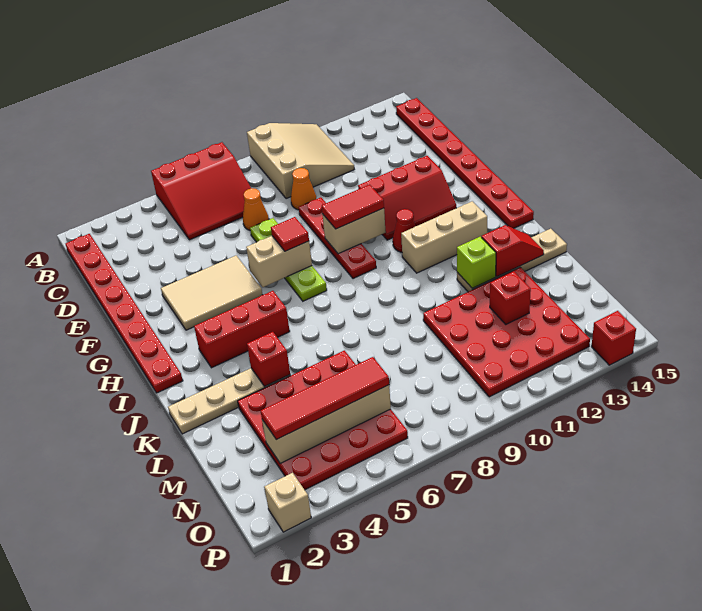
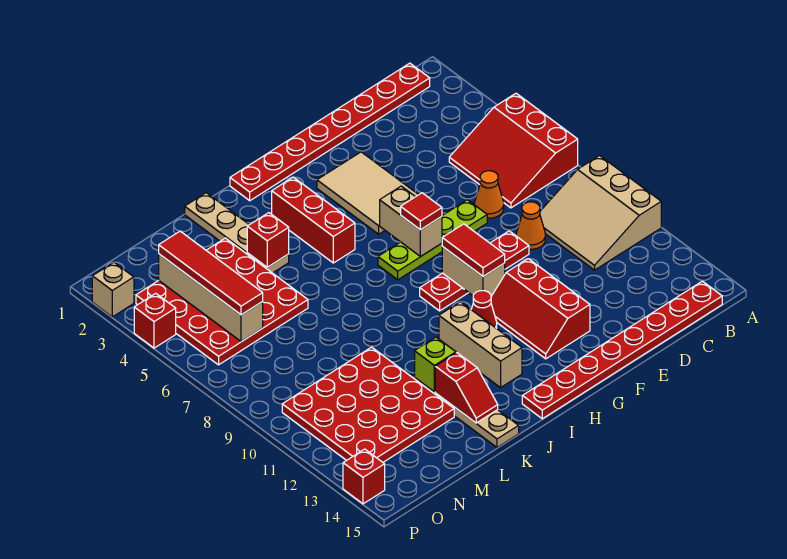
tan slope A9:C11 level 1 top 9 -> tan slope A9:C11 level 1 top A
red brick M12 level 2 -> red brick P4 level 1

